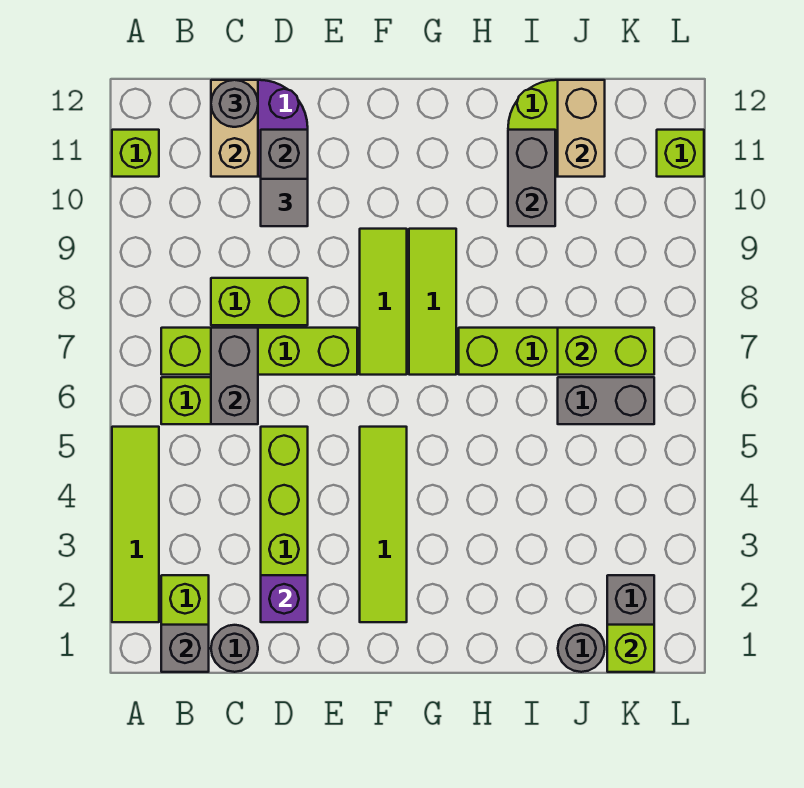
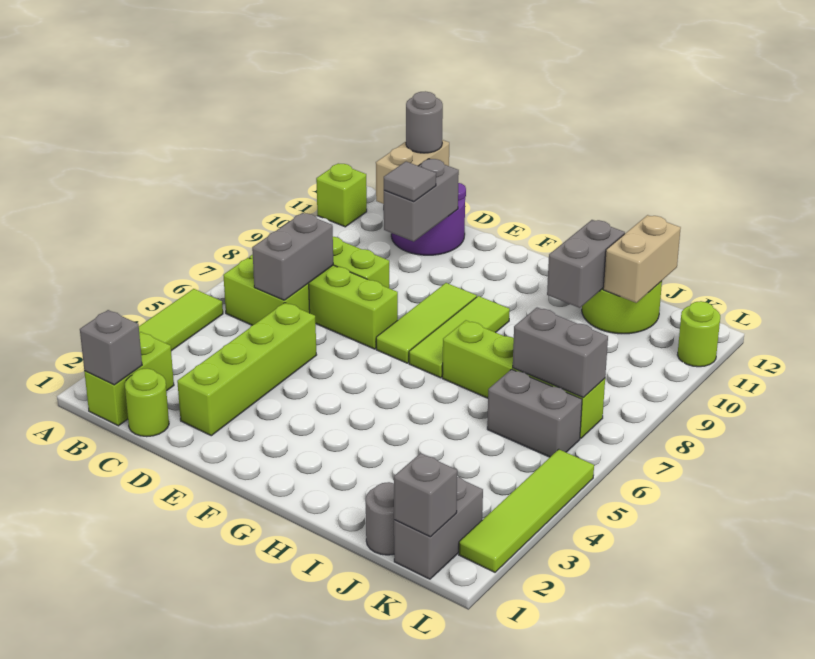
grey round brick C1 level 1 -> lime round brick C1 level 1
purple brick D2 level 2 -> none
lime tile F2:F5 level 1 -> lime tile L2:L5 level 1
lime brick J7:K7 level 2 -> grey brick J7:K7 level 2
lime brick K1 level 2 -> grey brick K1 level 2
lime brick L11 level 1 -> lime round brick L11 level 1

